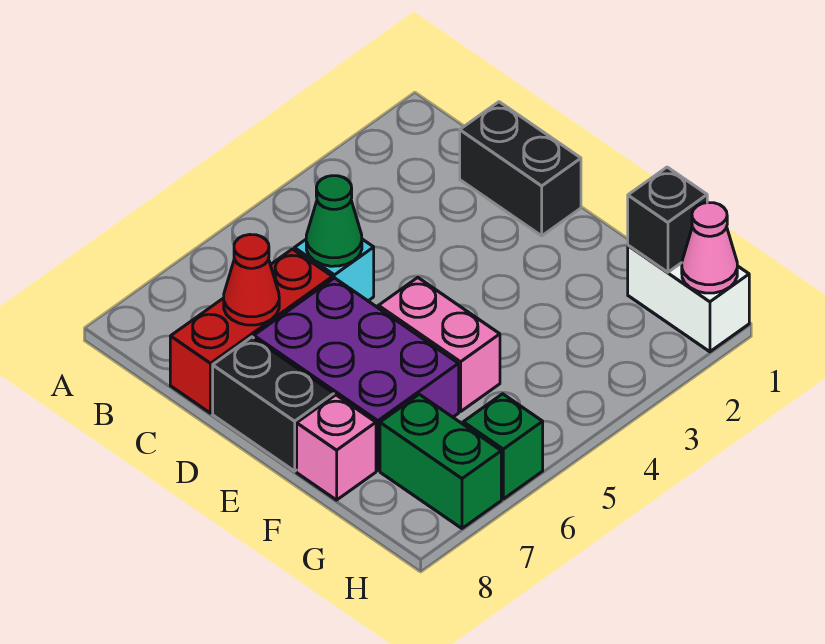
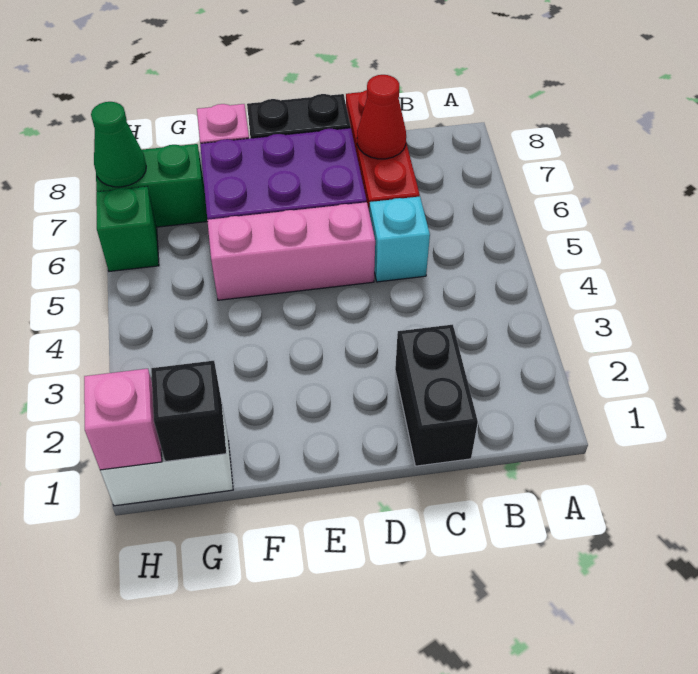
black brick C1:D1 level 1 -> black brick C1:C2 level 1
green cone C5 level 2 -> green cone H7 level 2
pink brick E5:F5 level 1 -> pink brick D5:F5 level 1
pink cone H1 level 2 -> pink brick H1 level 2

